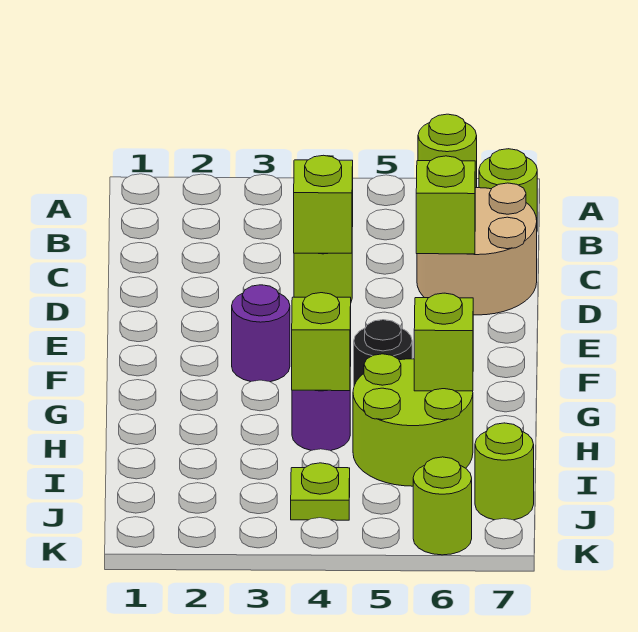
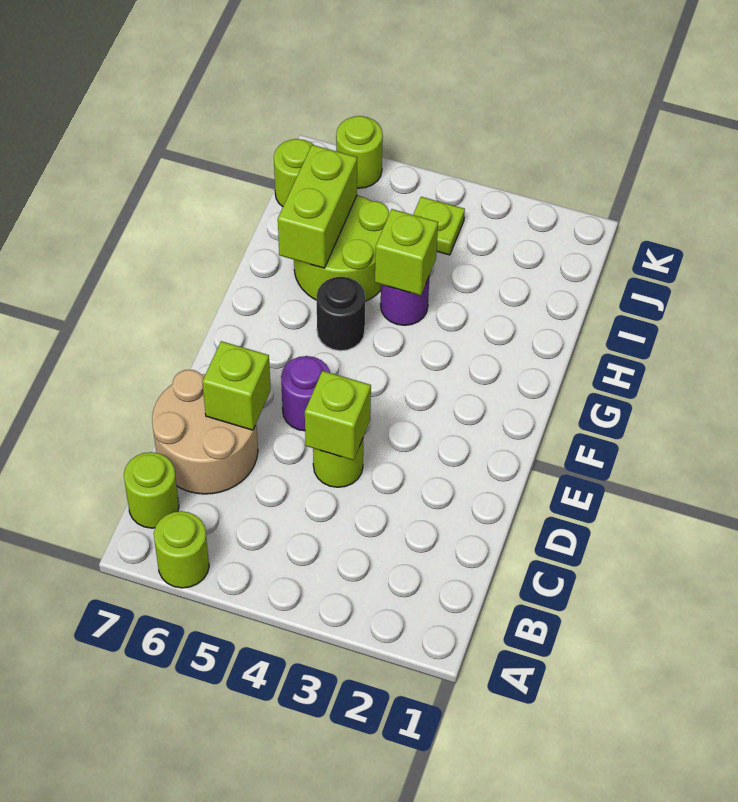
purple round brick F3 level 1 -> purple round brick E5 level 1
lime brick H6 level 2 -> lime brick H6:I6 level 2

